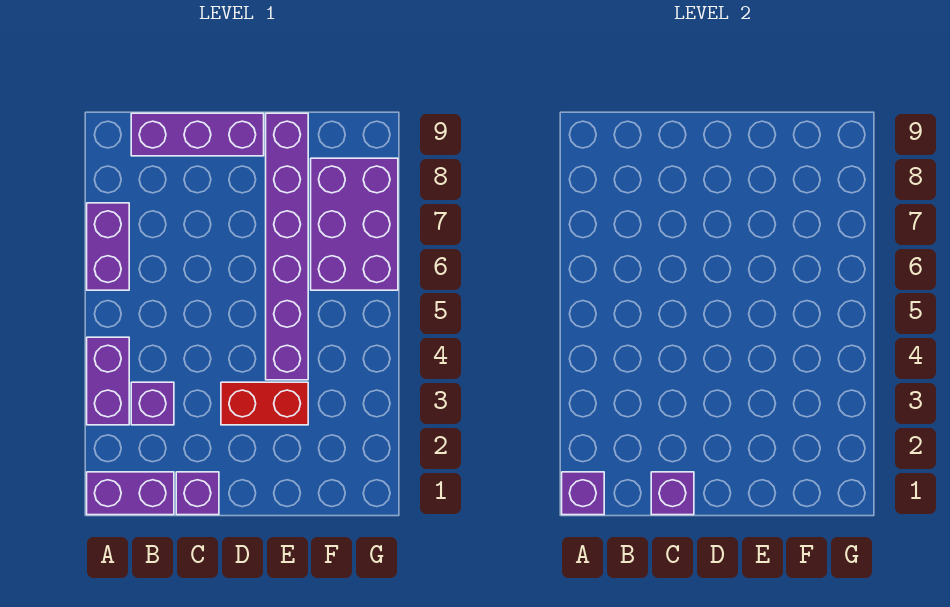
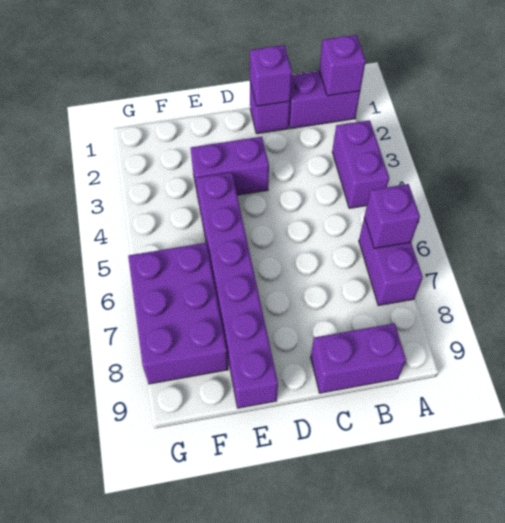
purple brick B3 level 1 -> purple brick A6 level 2
purple brick B9:D9 level 1 -> purple brick B9:C9 level 1
red brick D3:E3 level 1 -> purple brick D3:E3 level 1

